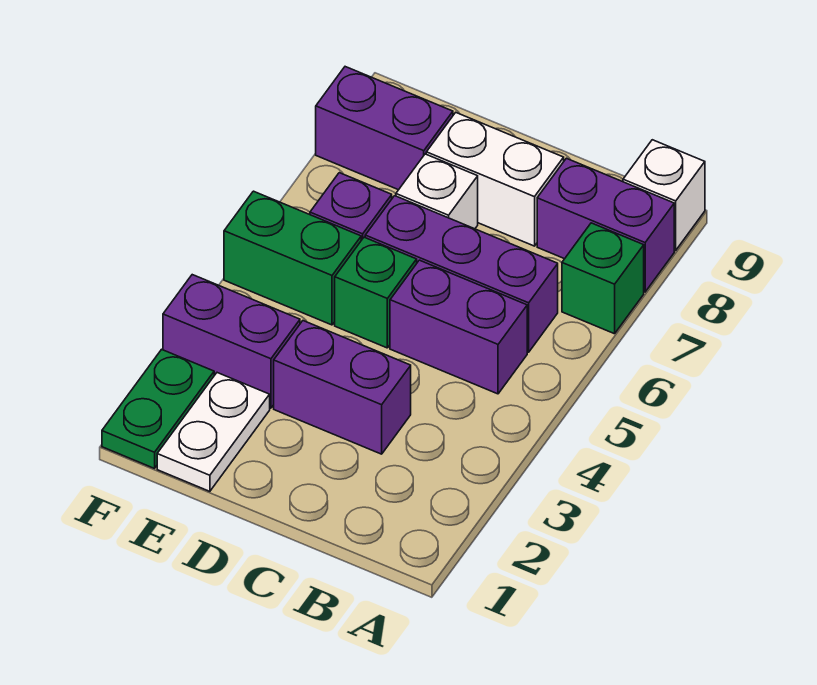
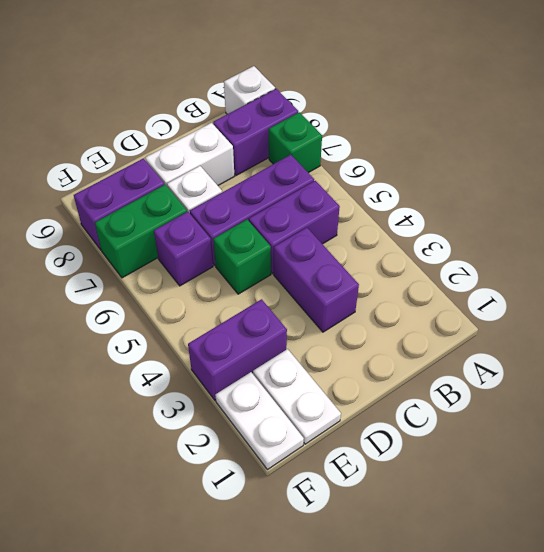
purple brick C3:D3 level 1 -> purple brick C3:C4 level 1
green brick E5:F5 level 1 -> green brick E7:F7 level 1
green plate F1:F2 level 1 -> white plate F1:F2 level 1

